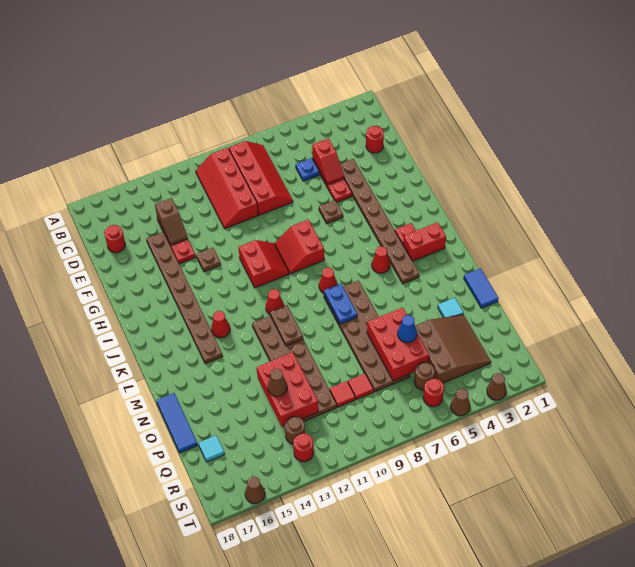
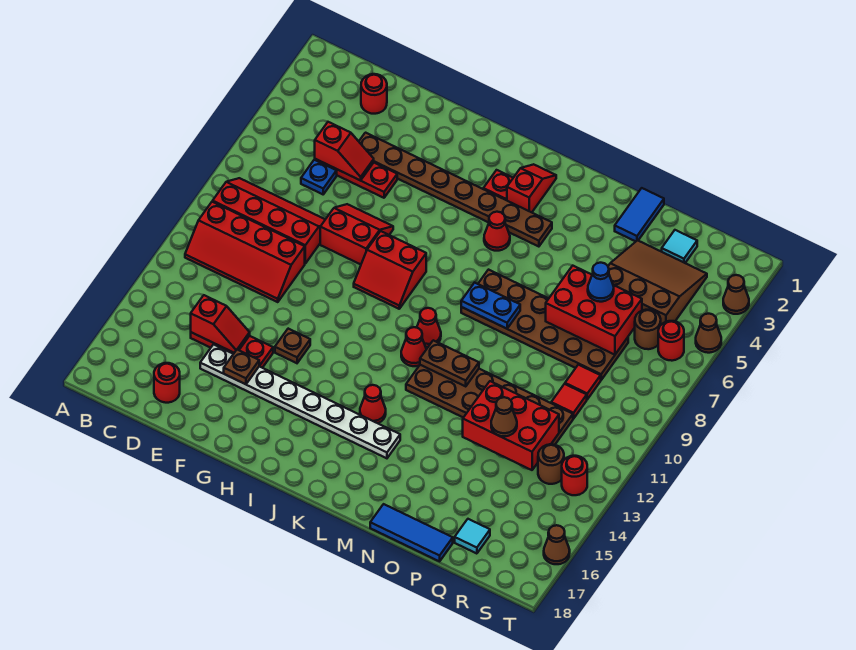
brown slope D14:E14 level 2 top D -> red slope D14:E14 level 2 top D
brown plate E15:L15 level 1 -> white plate E15:L15 level 1
brown plate G6 level 1 -> brown plate F15 level 2
red slope H10:I11 level 1 top 11 -> red slope F7:G8 level 1 top 8
red brick K2:K3 level 1 -> red slope K2:K3 level 1 top 3
red cone K8 level 1 -> red cone K10 level 1
blue tile N1:O1 level 1 -> blue tile O1:O2 level 1
cyan tile O3 level 1 -> cyan tile Q2 level 1

